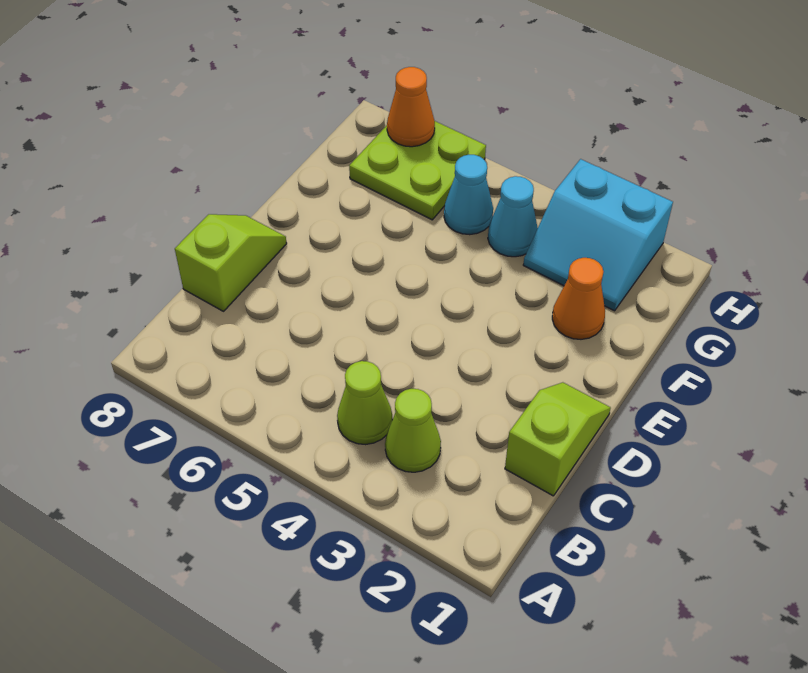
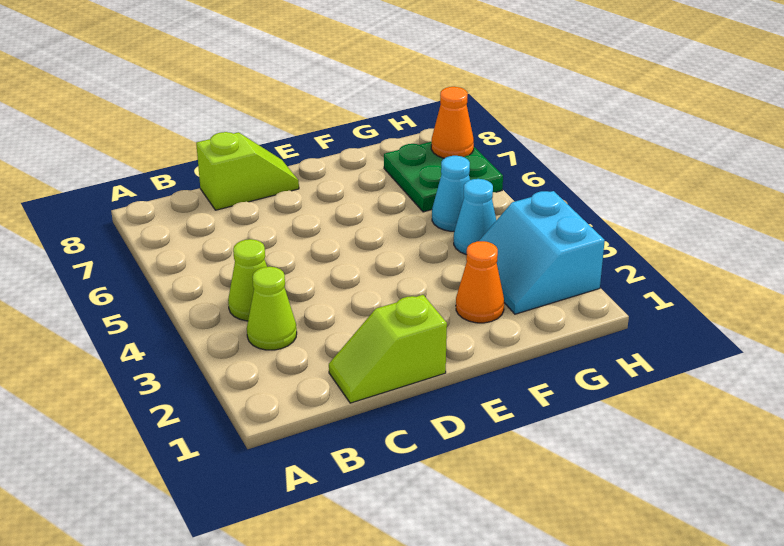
lime slope C1:D1 level 1 top C -> lime slope C1:D1 level 1 top D
lime plate G6:H7 level 1 -> green plate G6:H7 level 1

